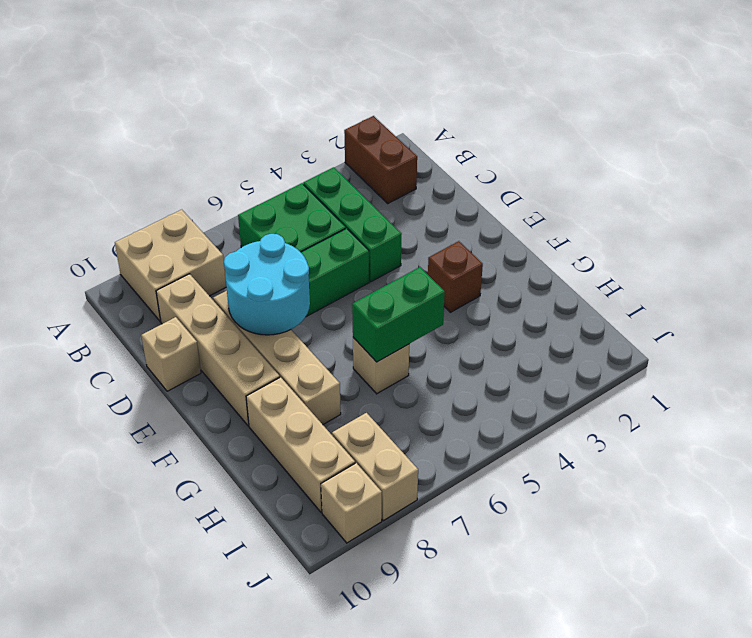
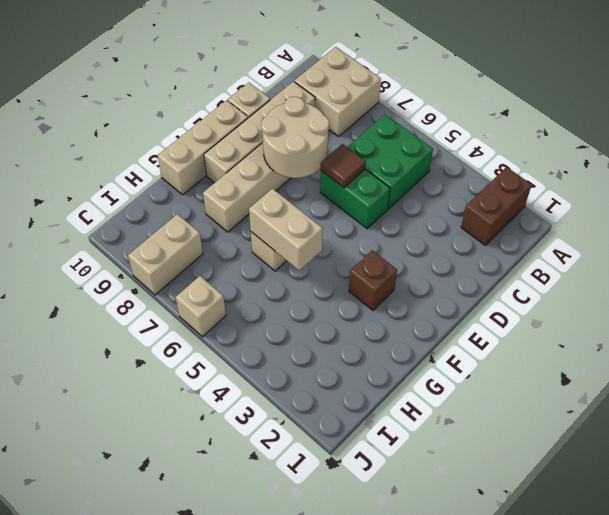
green brick B4:D4 level 1 -> none
none -> brown tile D6 level 2
cyan round brick D7:E8 level 2 -> tan round brick D7:E8 level 2
green brick G5:G6 level 2 -> tan brick G5:G6 level 2
tan brick G9:I9 level 1 -> tan brick E10:G10 level 1
tan brick J9 level 1 -> tan brick J6 level 1

